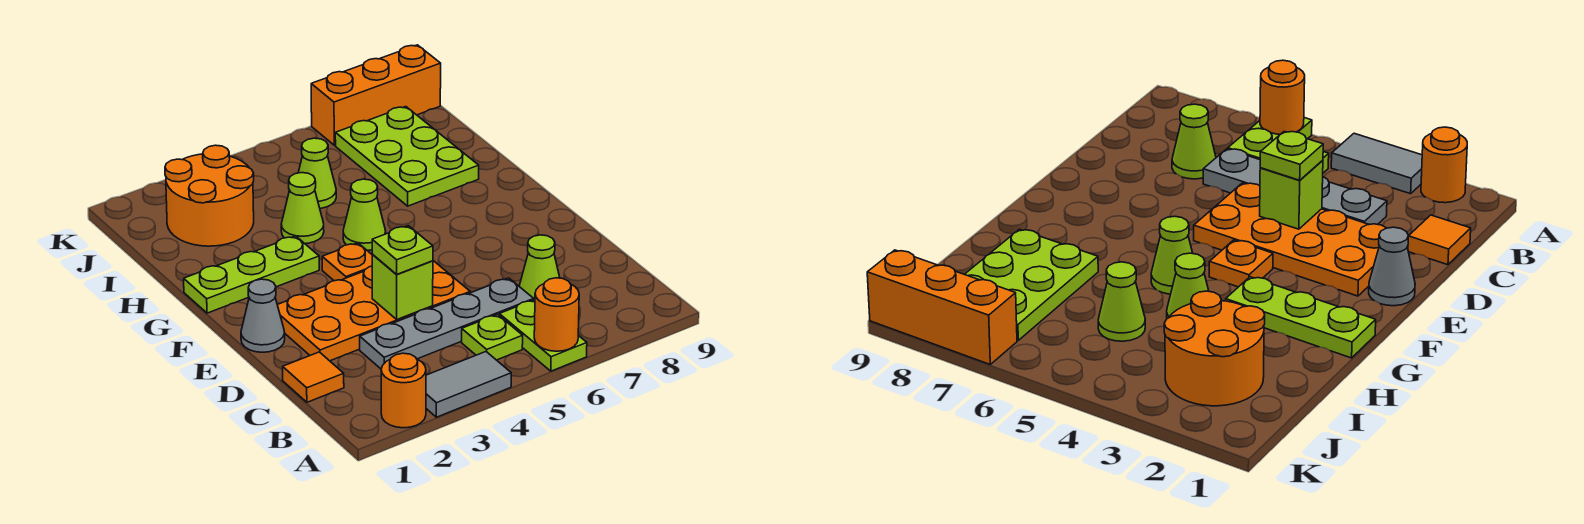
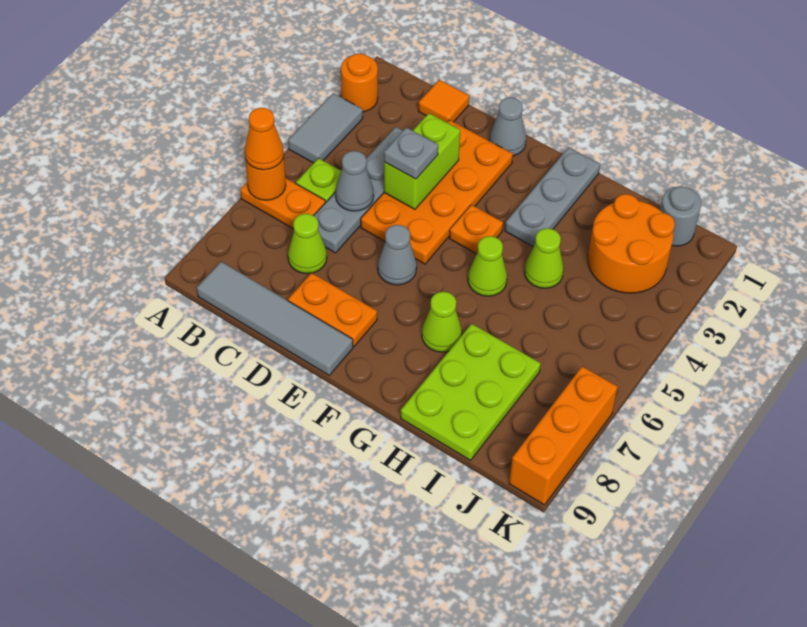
lime plate A6:B6 level 1 -> orange plate A6:B6 level 1
none -> orange cone A6 level 3
none -> grey tile B9:E9 level 1
none -> grey cone C5 level 2
lime brick D4 level 2 -> lime brick D3:D4 level 2
lime plate D4 level 3 -> grey plate D4 level 3
none -> orange plate D8:E8 level 1
none -> grey cone E6 level 1
lime plate G1:G3 level 1 -> grey plate G1:G3 level 1
lime plate H7:J8 level 1 -> lime plate H7:I9 level 1
lime cone I5 level 1 -> lime cone G7 level 1
none -> grey round brick J1 level 1

